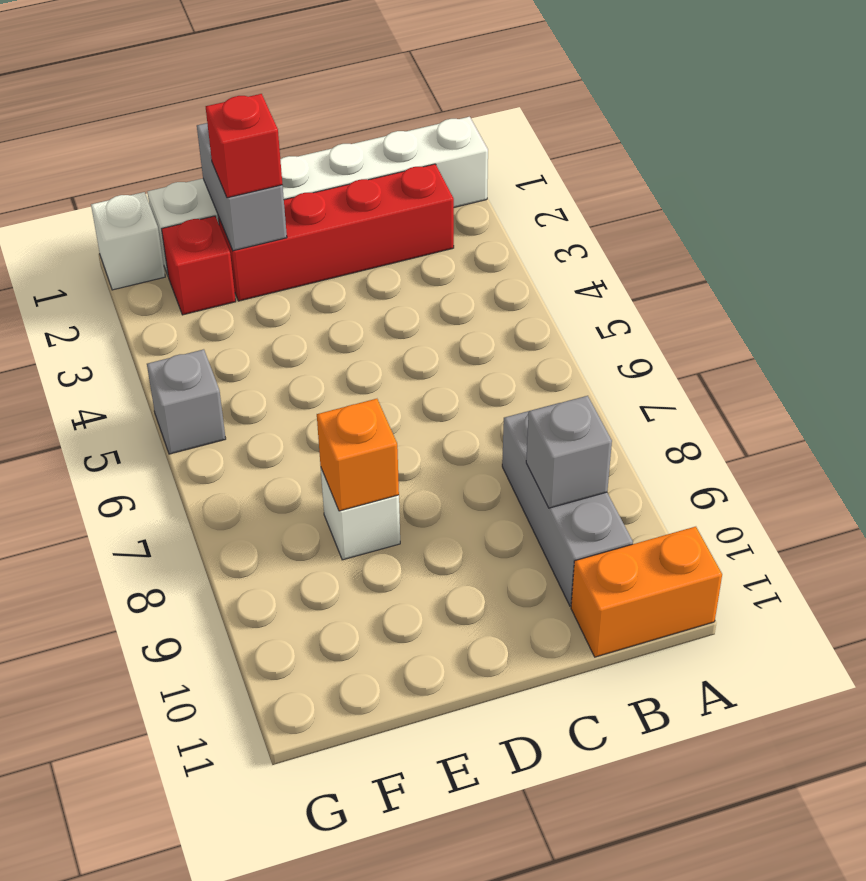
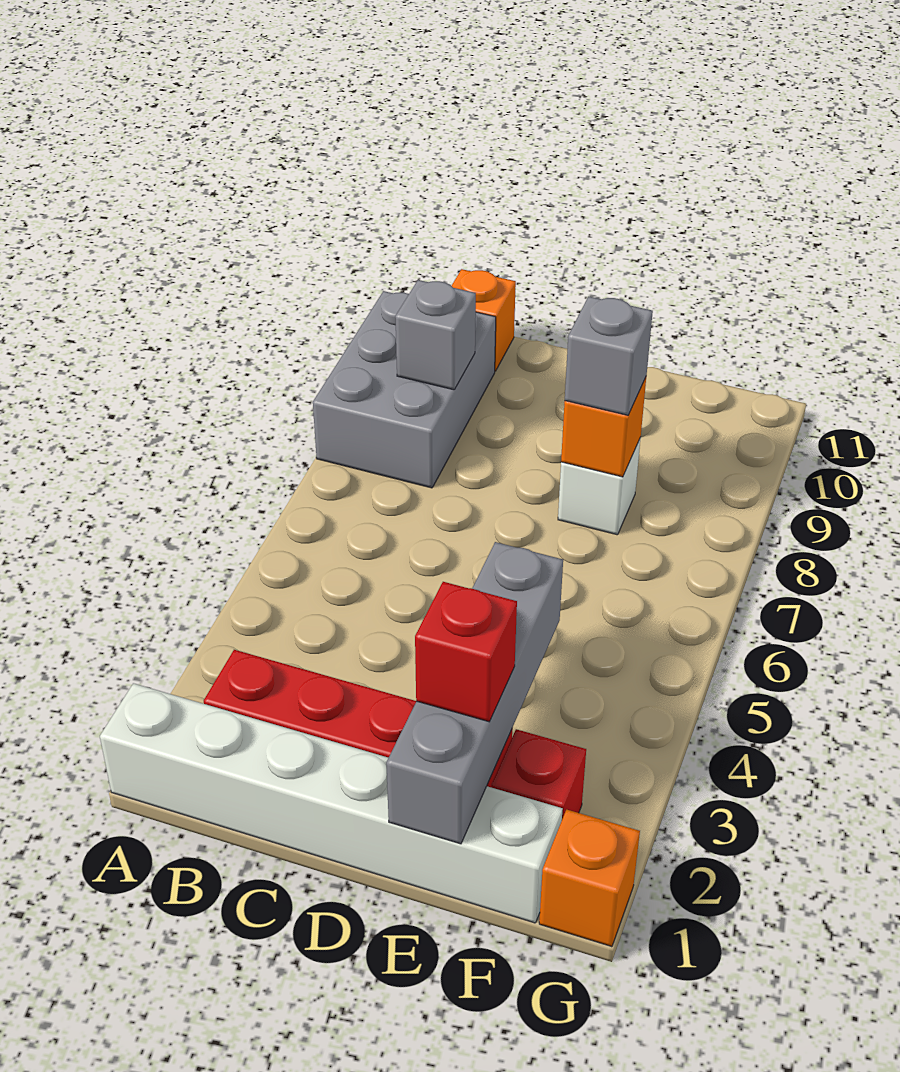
orange brick A11:B11 level 1 -> orange brick B11 level 1
grey brick B8:B10 level 1 -> grey brick A8:B10 level 1
grey brick E1:E2 level 2 -> grey brick E1:E4 level 2
white brick G1 level 1 -> orange brick G1 level 1
grey brick G5 level 1 -> grey brick E8 level 3

